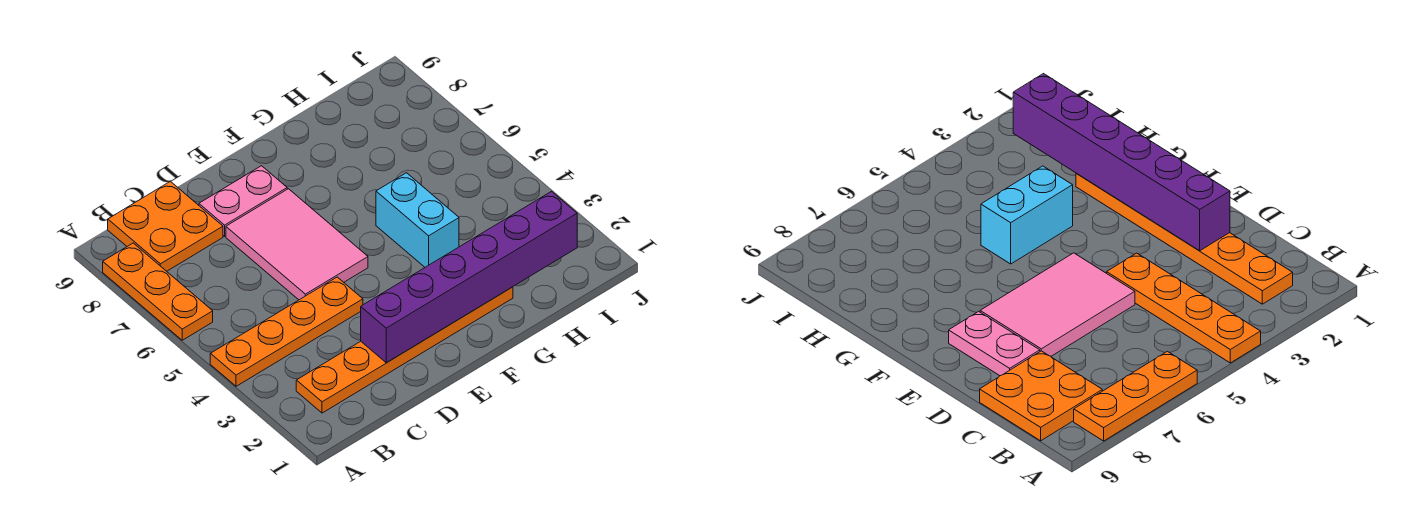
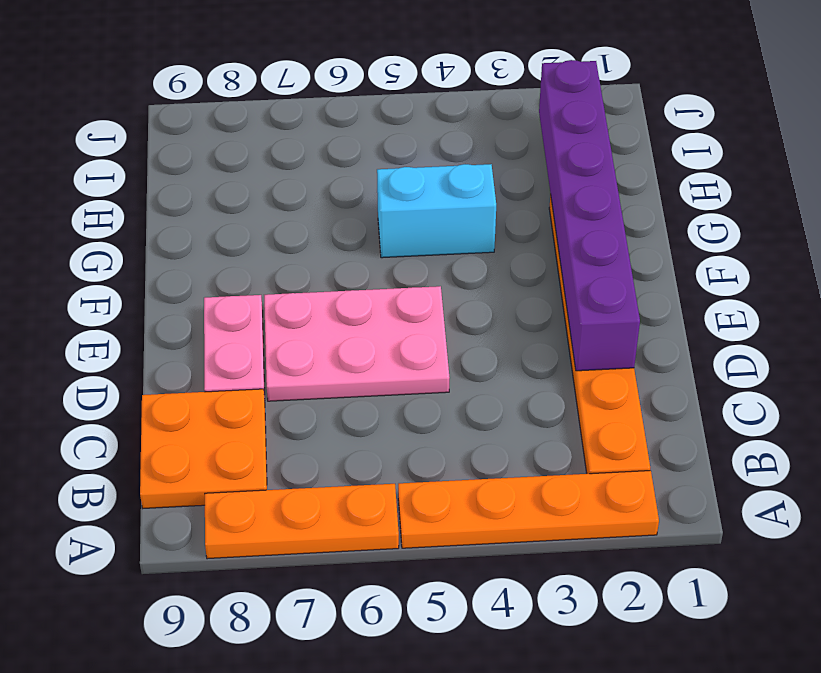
orange plate A4:D4 level 1 -> orange plate A2:A5 level 1
pink tile D5:E7 level 1 -> pink plate D5:E7 level 1

